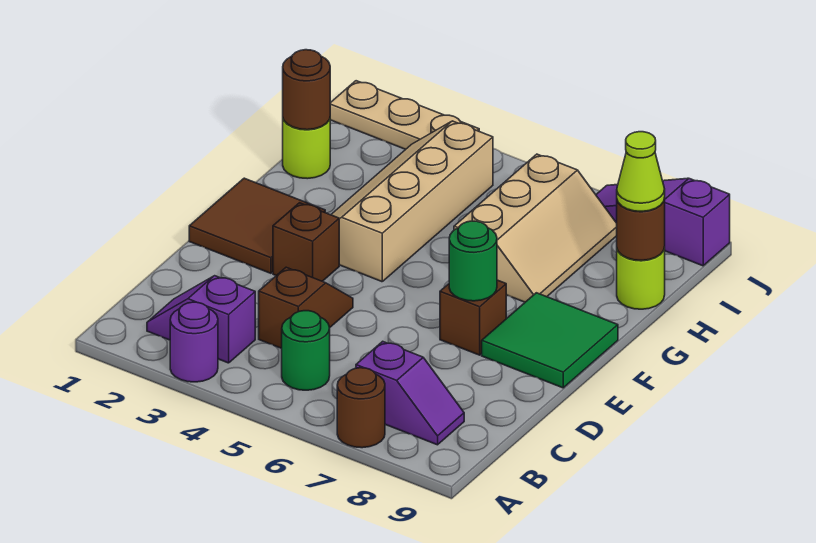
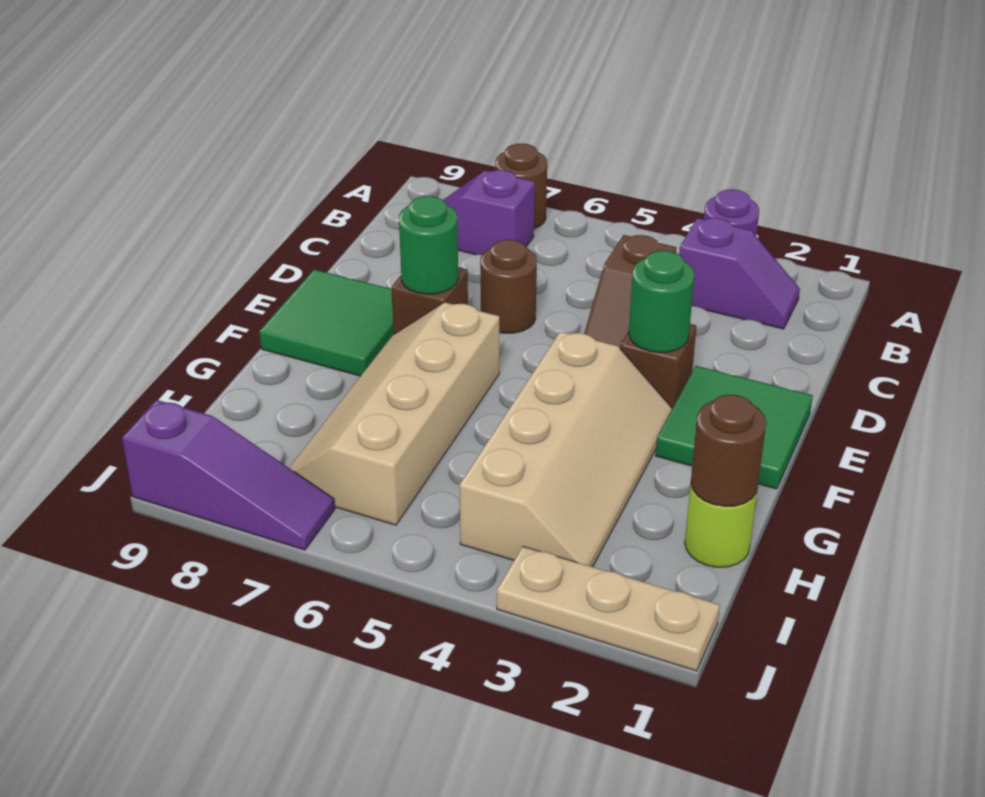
green round brick B5 level 1 -> green round brick E3 level 2
brown tile E1:F2 level 1 -> green tile E1:F2 level 1
tan slope G6:I7 level 1 top 6 -> tan slope F6:I7 level 1 top 6
lime round brick H9 level 1 -> none
brown round brick H9 level 2 -> brown round brick D6 level 1
lime cone H9 level 3 -> none

